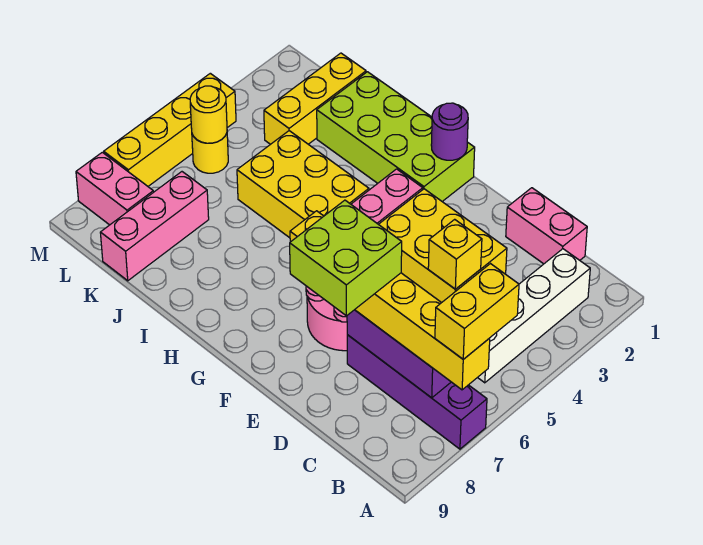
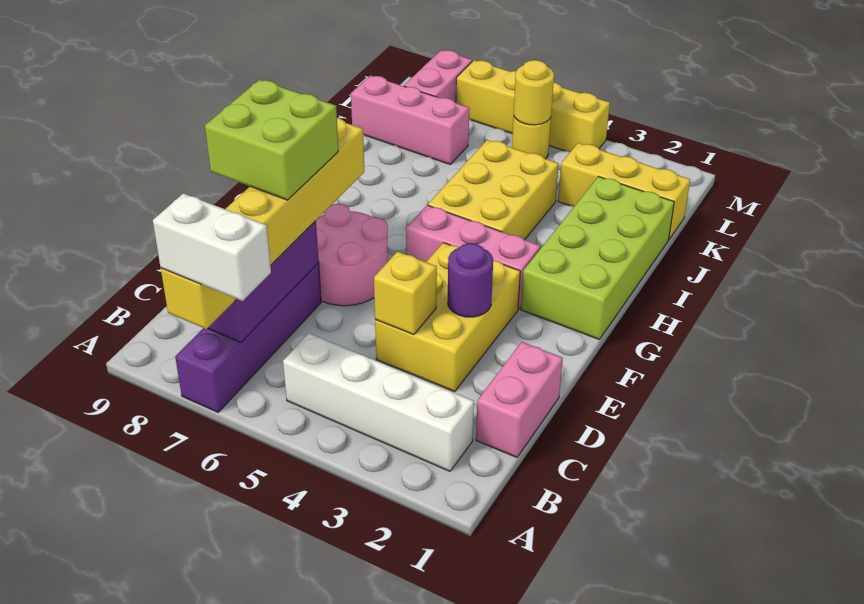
yellow brick A6:A7 level 4 -> white brick A6:A7 level 4
purple round brick G1 level 2 -> purple round brick E3 level 2

